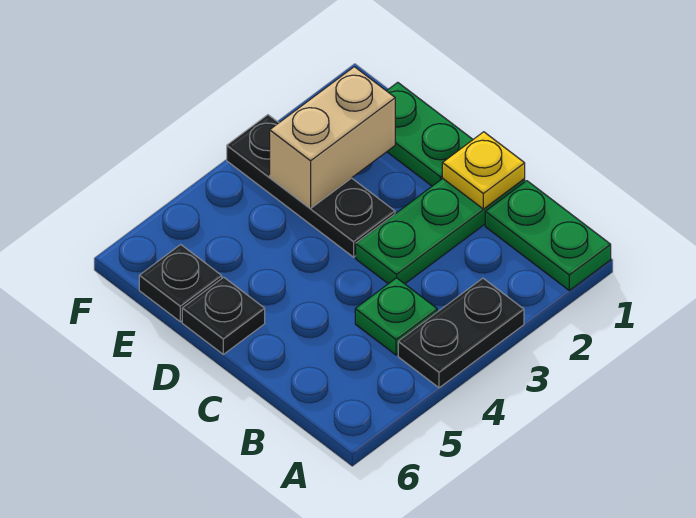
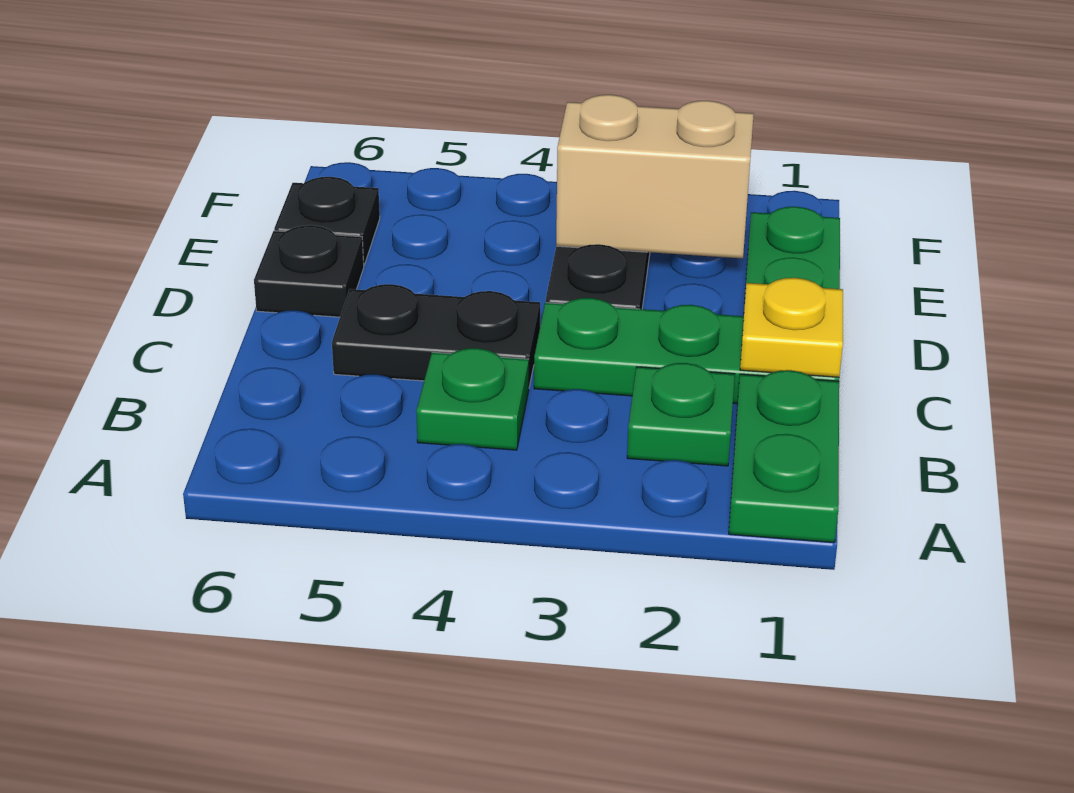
black plate A3:A4 level 1 -> black plate C4:C5 level 1
none -> green plate B2 level 1

